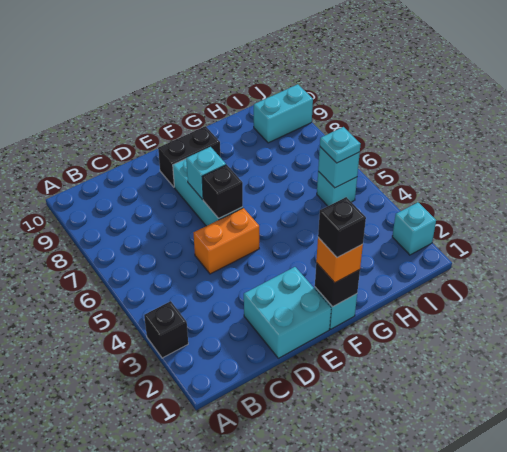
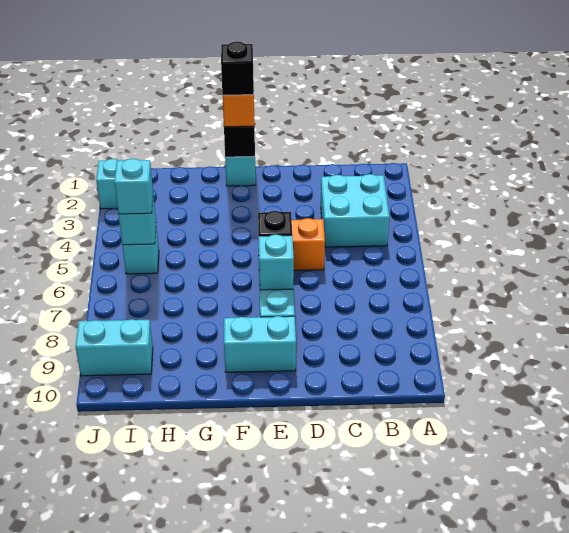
black brick A3 level 1 -> none
cyan brick D1:E2 level 1 -> cyan brick B3:C4 level 1
black brick E9:F9 level 1 -> cyan brick E9:F9 level 1
cyan plate I5 level 3 -> cyan brick I5 level 3

